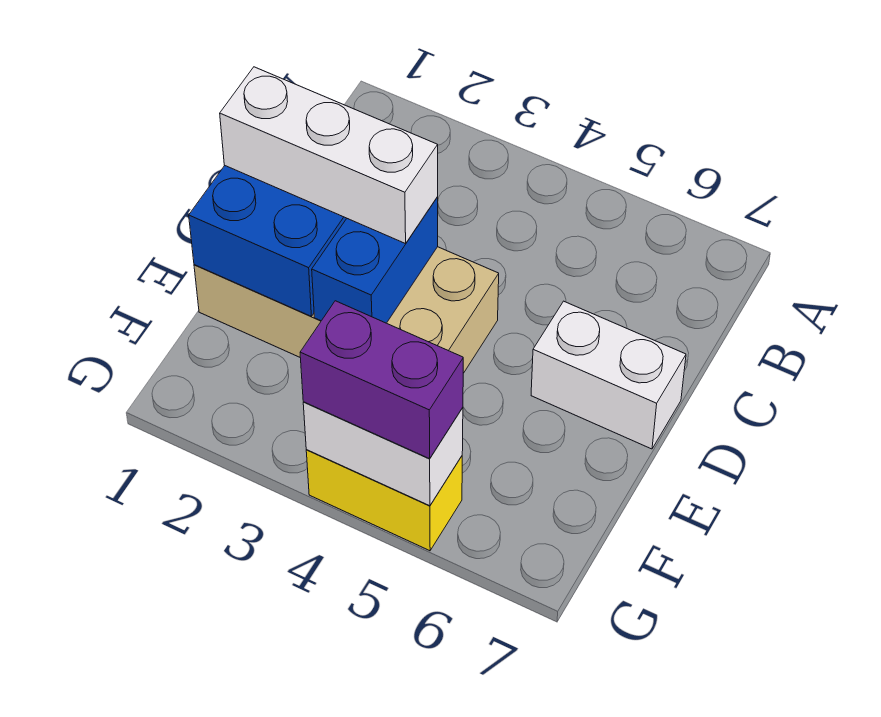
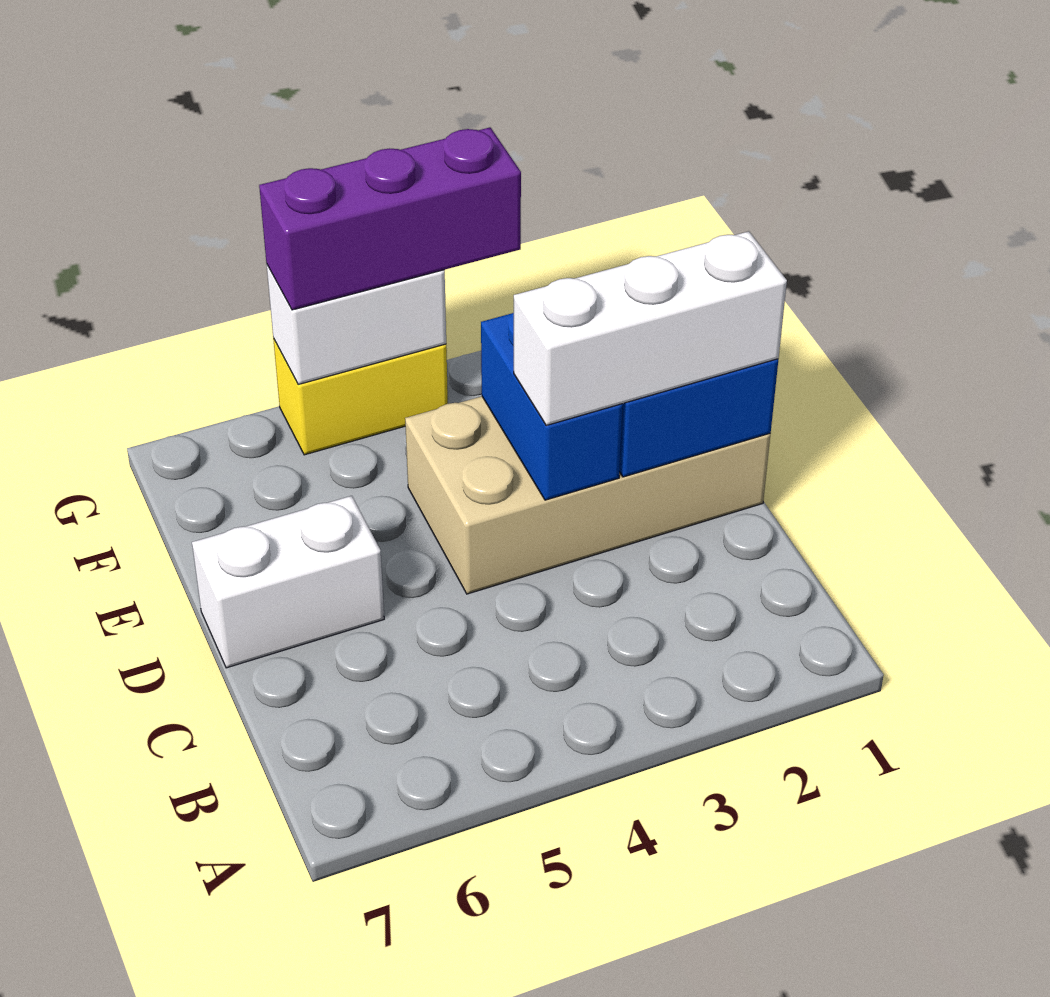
purple brick G4:G5 level 3 -> purple brick G3:G5 level 3

